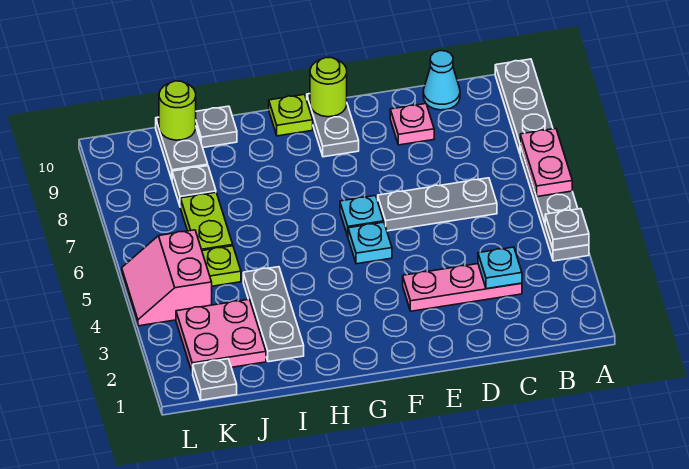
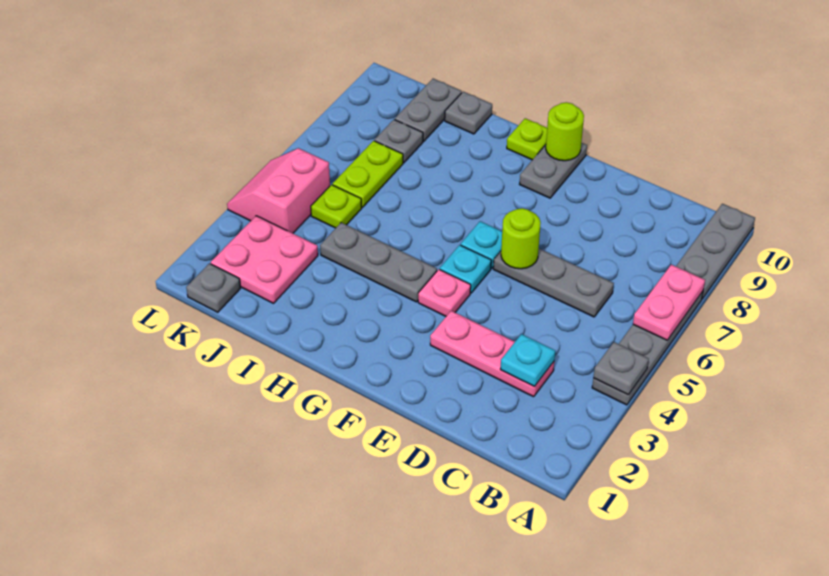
cyan cone C10 level 1 -> none
pink plate D9 level 1 -> pink plate F4 level 1
grey plate I2:I4 level 1 -> grey plate G4:I4 level 1
lime round brick J10 level 2 -> lime round brick E6 level 2

